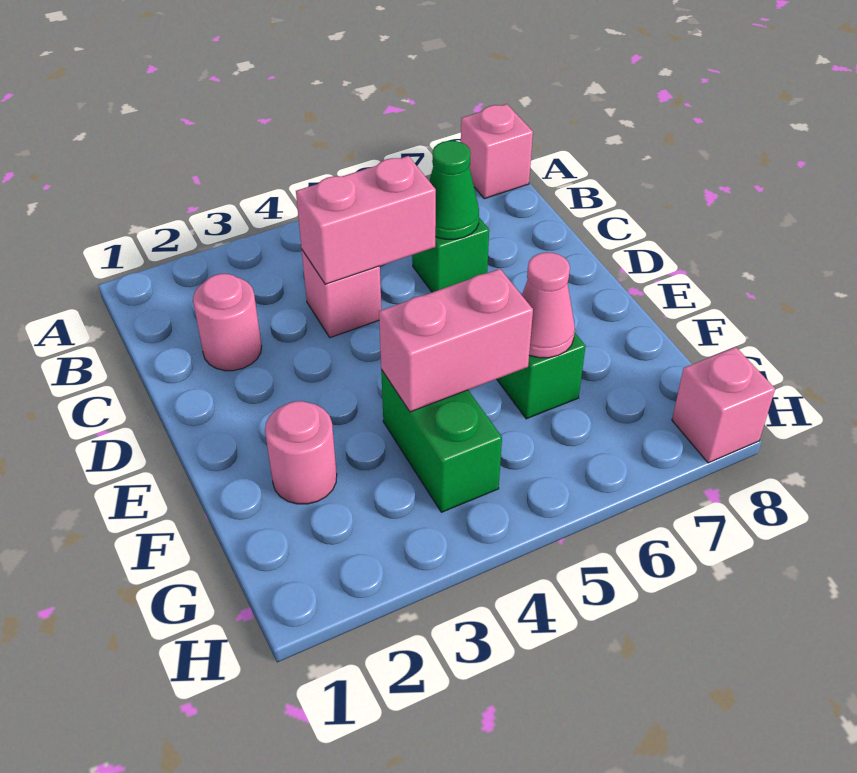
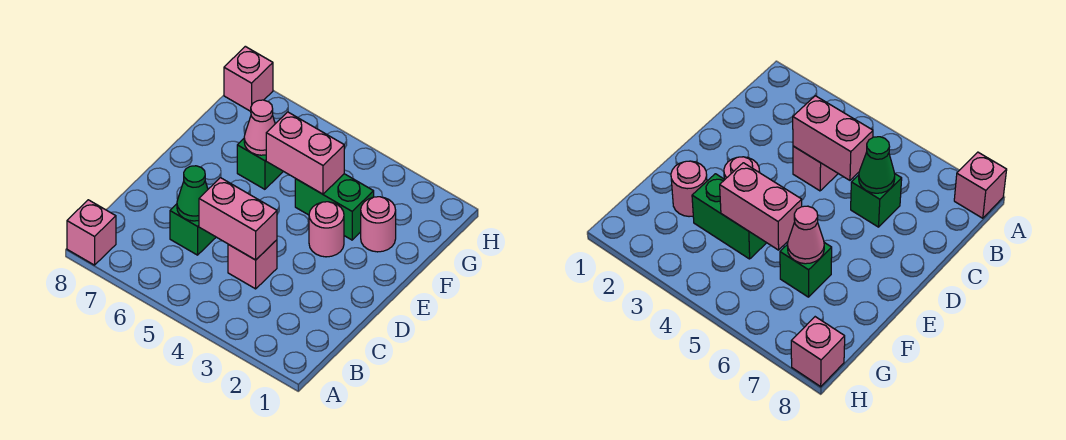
pink round brick C2 level 1 -> pink round brick E3 level 1
green brick F4:G4 level 1 -> green brick F3:F4 level 1

